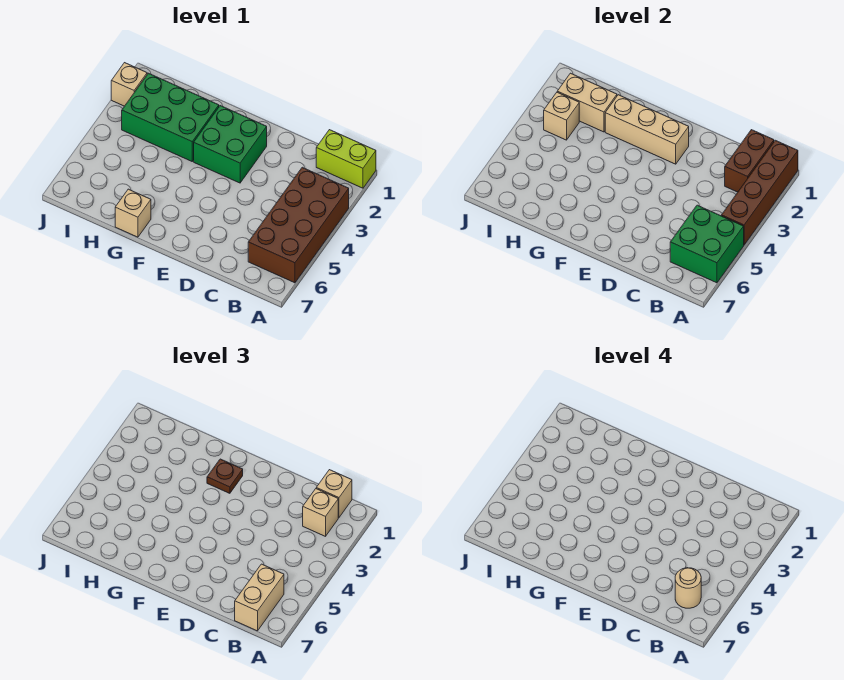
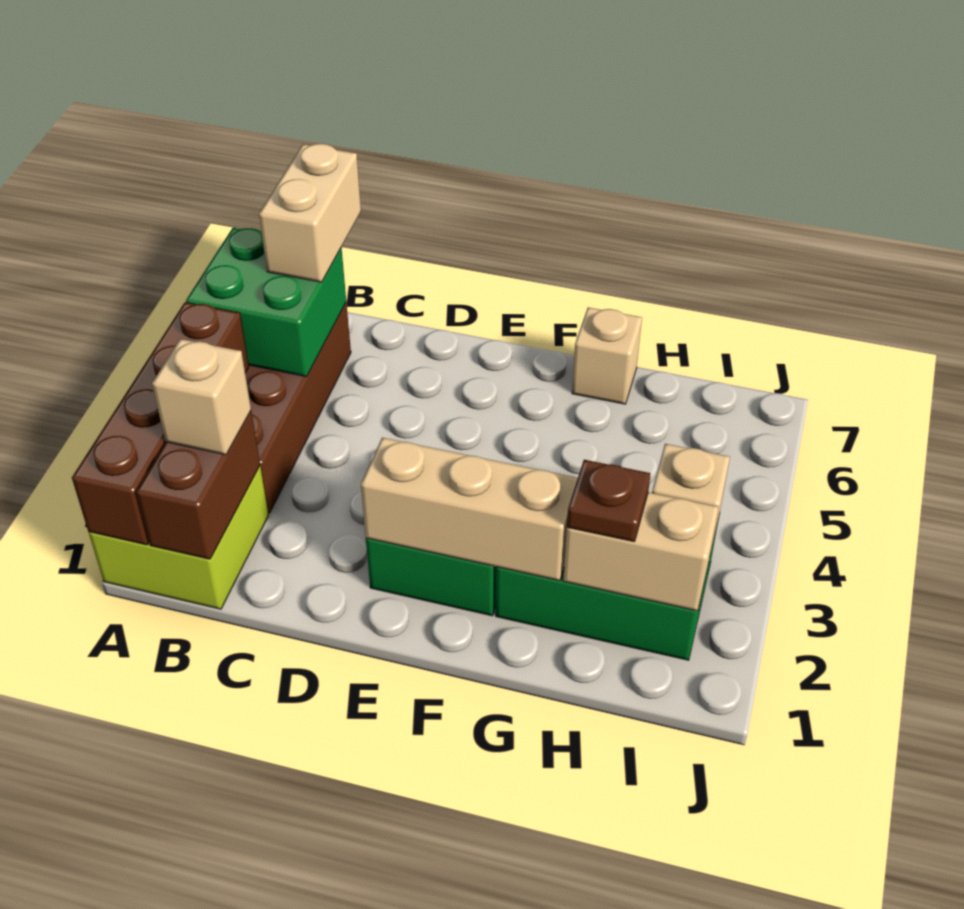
lime brick A1:B1 level 1 -> lime brick A1:B2 level 1
tan brick B1 level 3 -> none
tan round brick B6 level 4 -> none
brown plate F2 level 3 -> brown plate H2 level 3
tan brick J2 level 1 -> none

